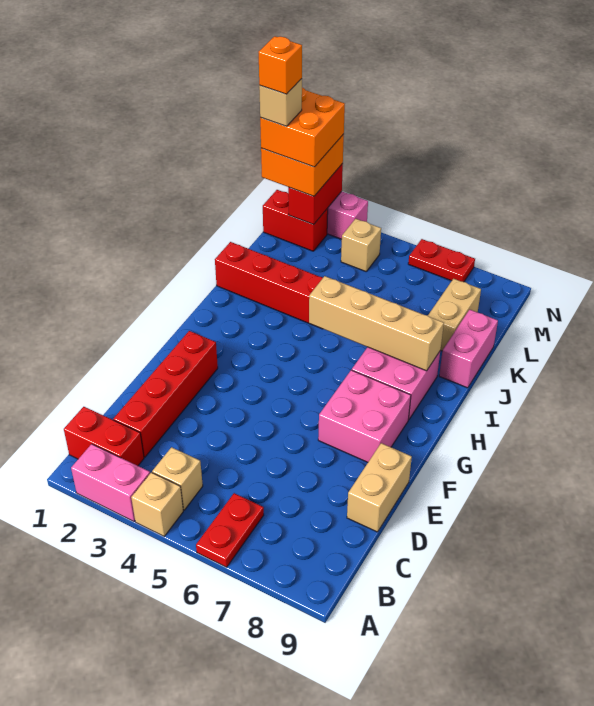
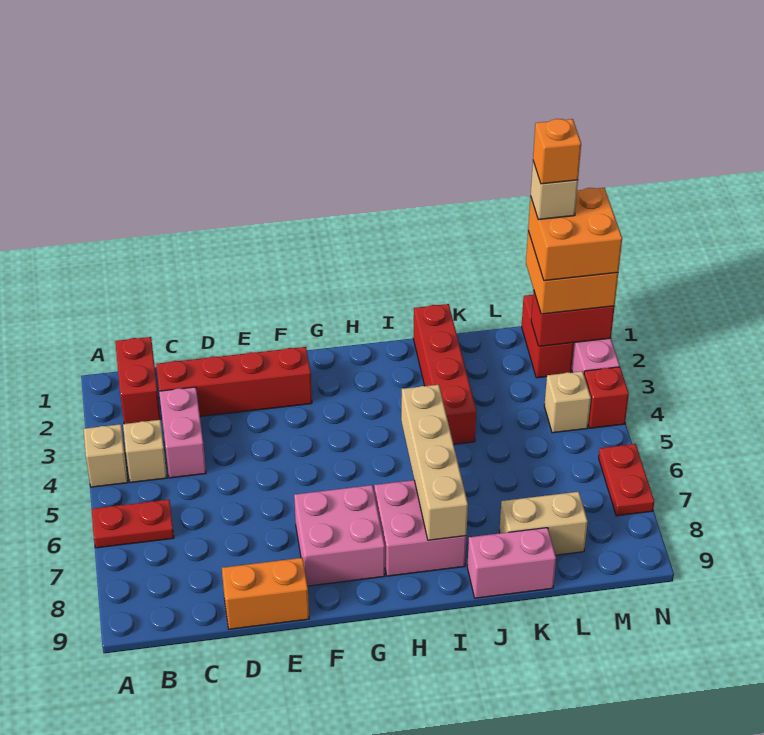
pink brick A2:A3 level 1 -> pink brick C3:C4 level 1
tan brick D9:E9 level 1 -> orange brick D9:E9 level 1
none -> red brick N4 level 1

